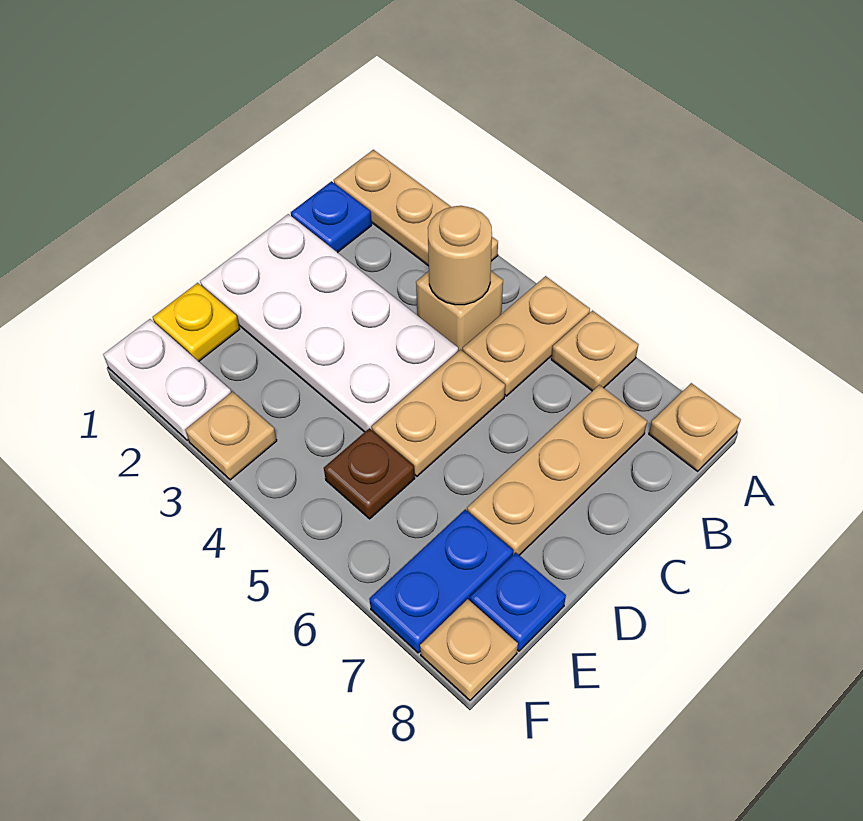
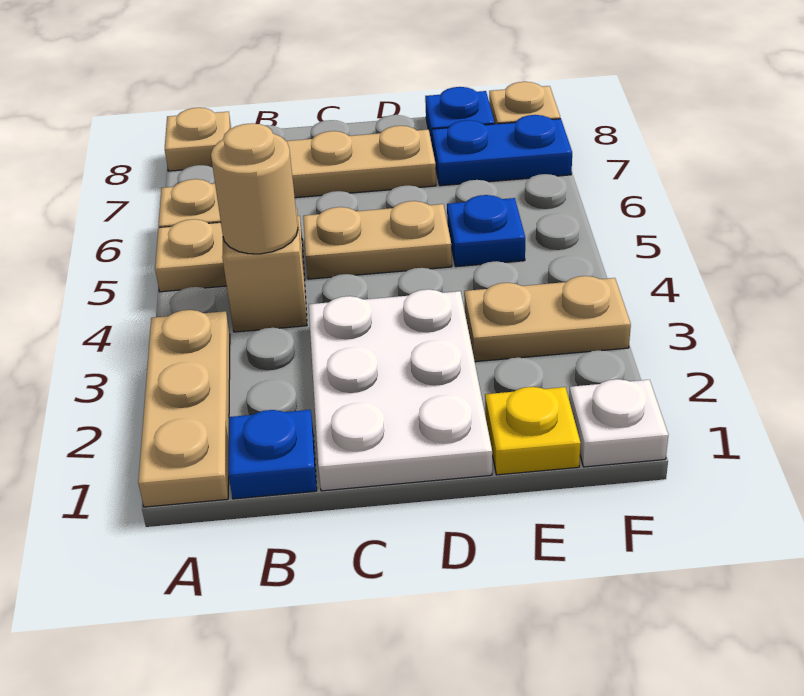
white plate C1:D4 level 1 -> white plate C1:D3 level 1
brown plate E5 level 1 -> blue plate E5 level 1
white plate F1:F2 level 1 -> white plate F1 level 1
tan plate F3 level 1 -> tan plate E3:F3 level 1

